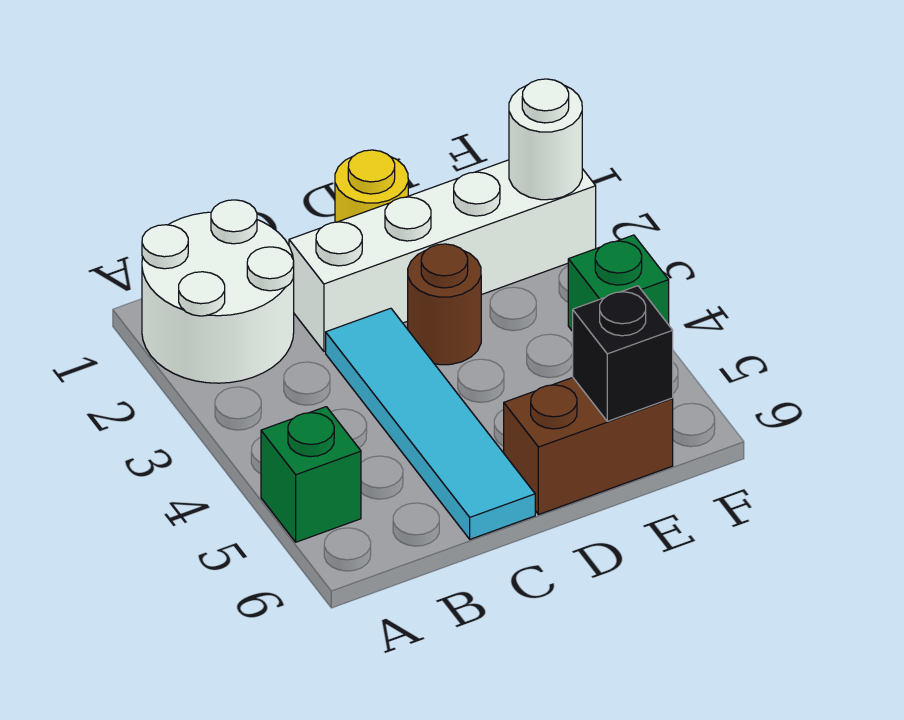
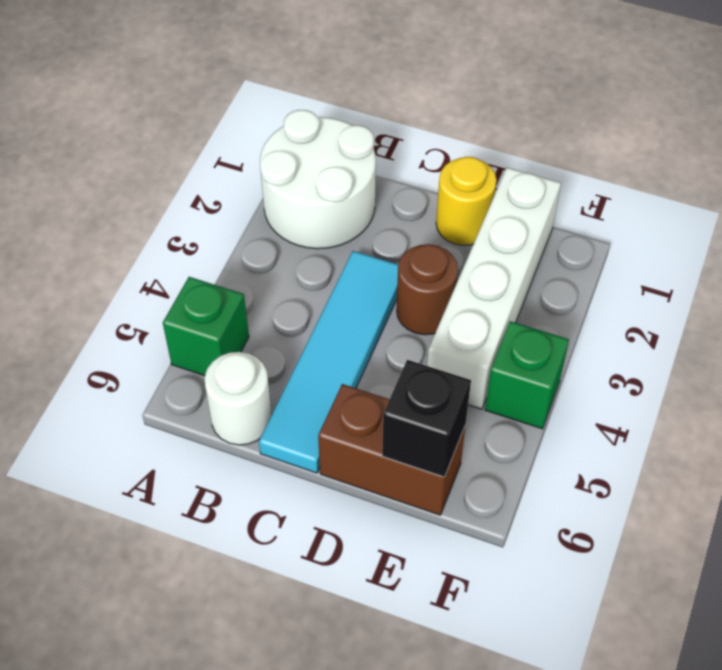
white brick C2:F2 level 1 -> white brick E1:E4 level 1
white round brick F2 level 2 -> white round brick B6 level 1

